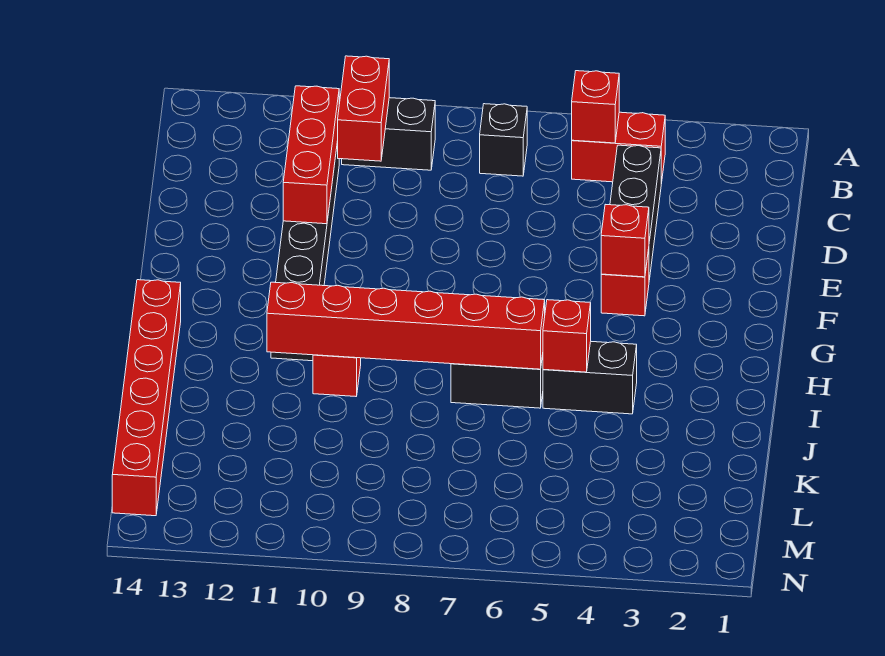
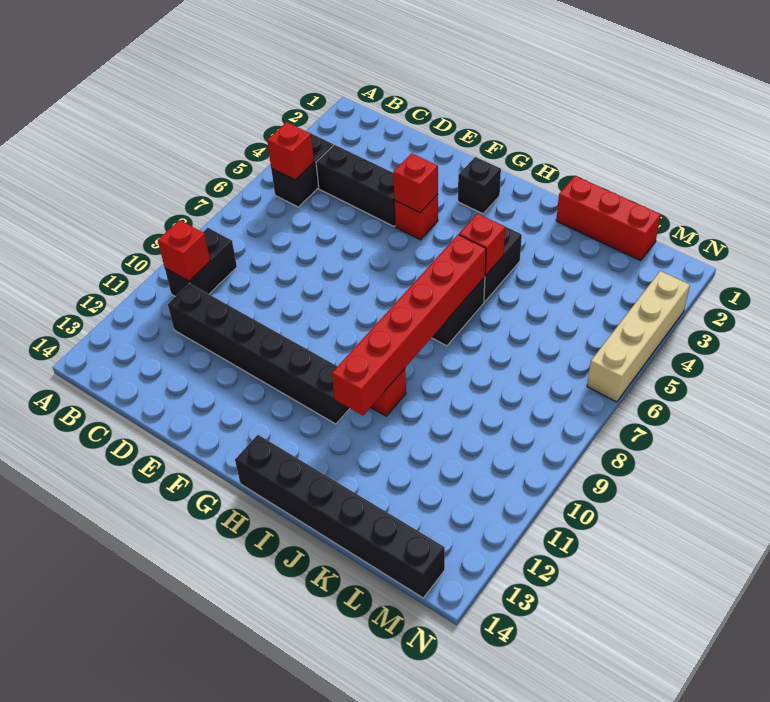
red brick B4:B5 level 1 -> black brick B4:B5 level 1
black brick B7 level 1 -> black brick G2 level 1
red brick B10:C10 level 2 -> red brick B10 level 2
red brick C11:E11 level 2 -> red brick J1:L1 level 1
red brick H14:M14 level 1 -> black brick H14:M14 level 1
none -> tan brick N3:N6 level 1

